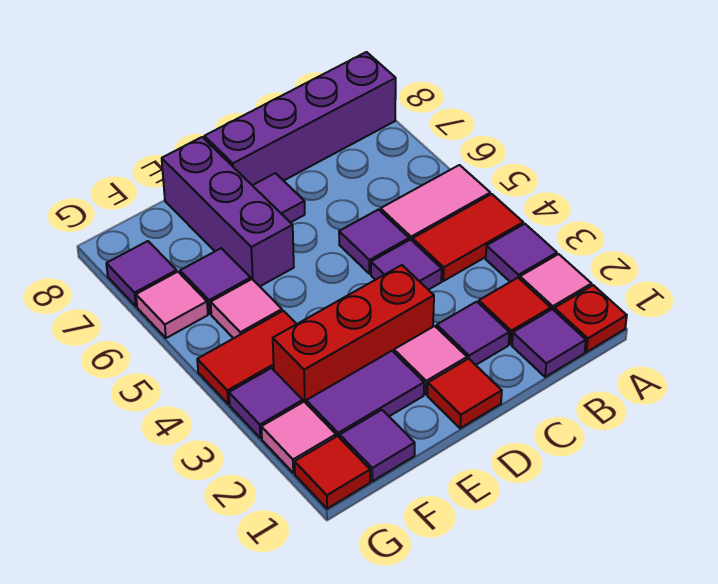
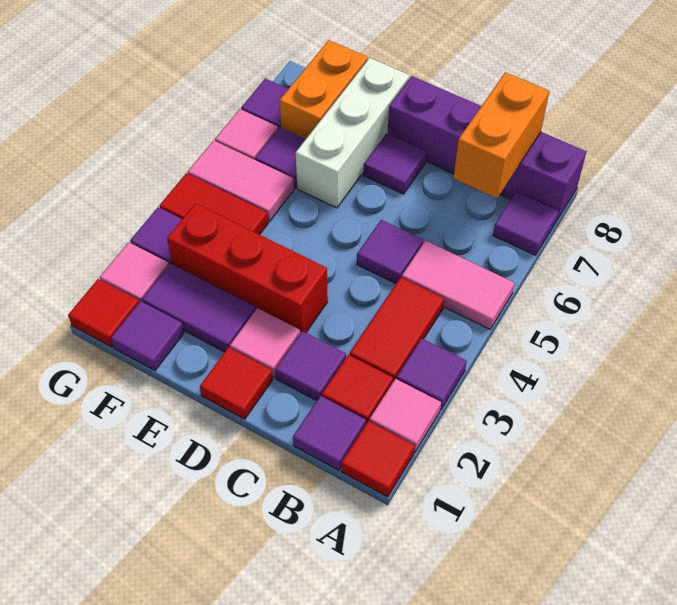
red plate A1 level 1 -> red tile A1 level 1
red tile A4:B4 level 1 -> red tile B3:B4 level 1
none -> orange brick B7:B8 level 2
purple tile C4 level 1 -> purple tile A7 level 1
purple brick E6:E8 level 1 -> white brick E6:E8 level 1
pink tile F5 level 1 -> pink tile F5:G5 level 1
none -> orange brick F7:F8 level 1

